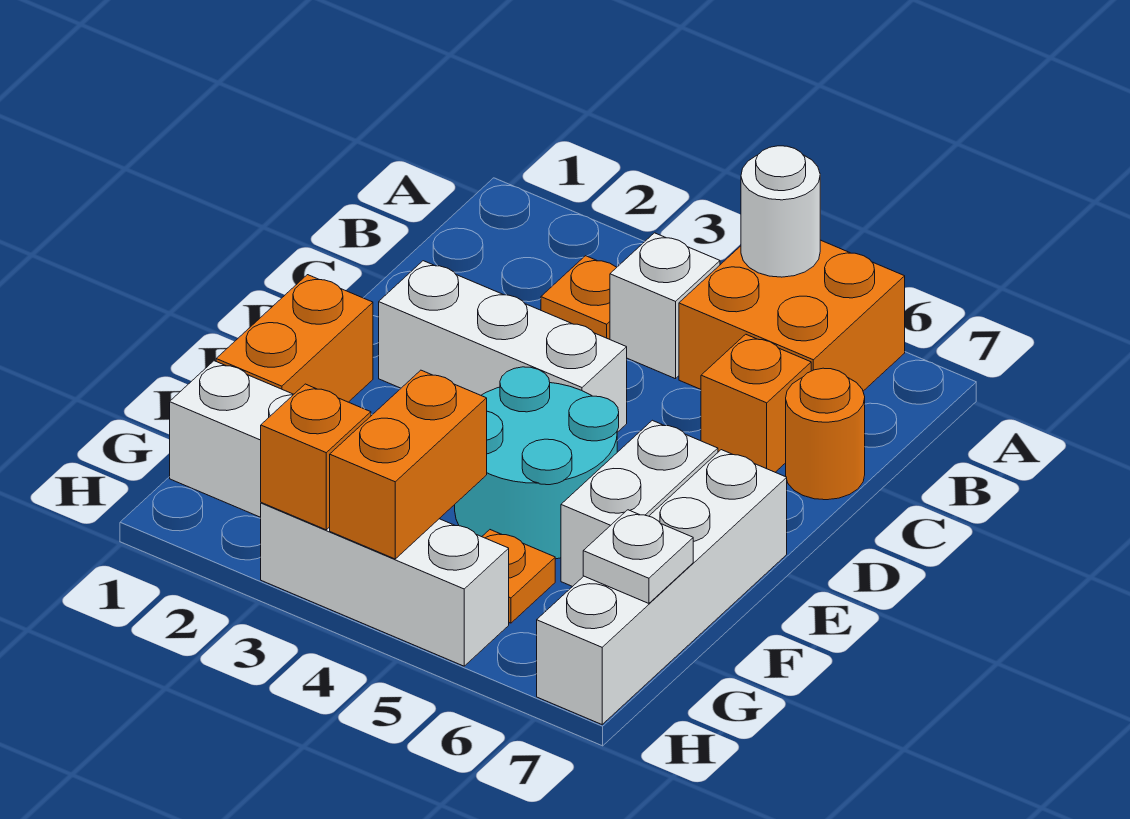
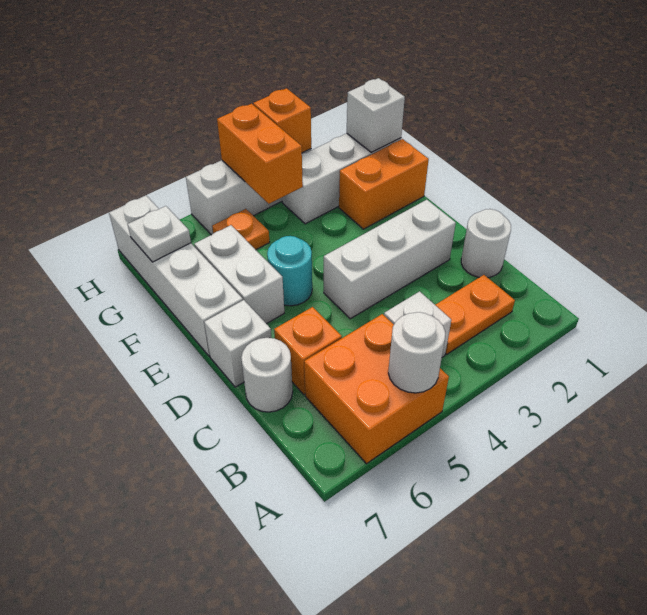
orange plate B3 level 1 -> orange plate B2:B3 level 1
none -> white round brick C1 level 1
orange round brick C7 level 1 -> white round brick C7 level 1
none -> white brick D7 level 1
orange brick E1:F1 level 1 -> orange brick F1:F2 level 1
cyan round brick E4:F5 level 1 -> cyan round brick E5 level 1
none -> white brick G1 level 2

